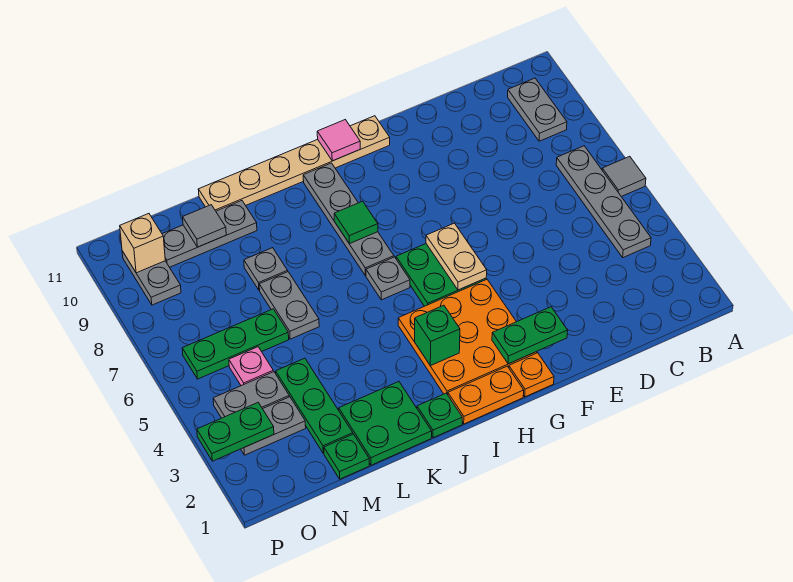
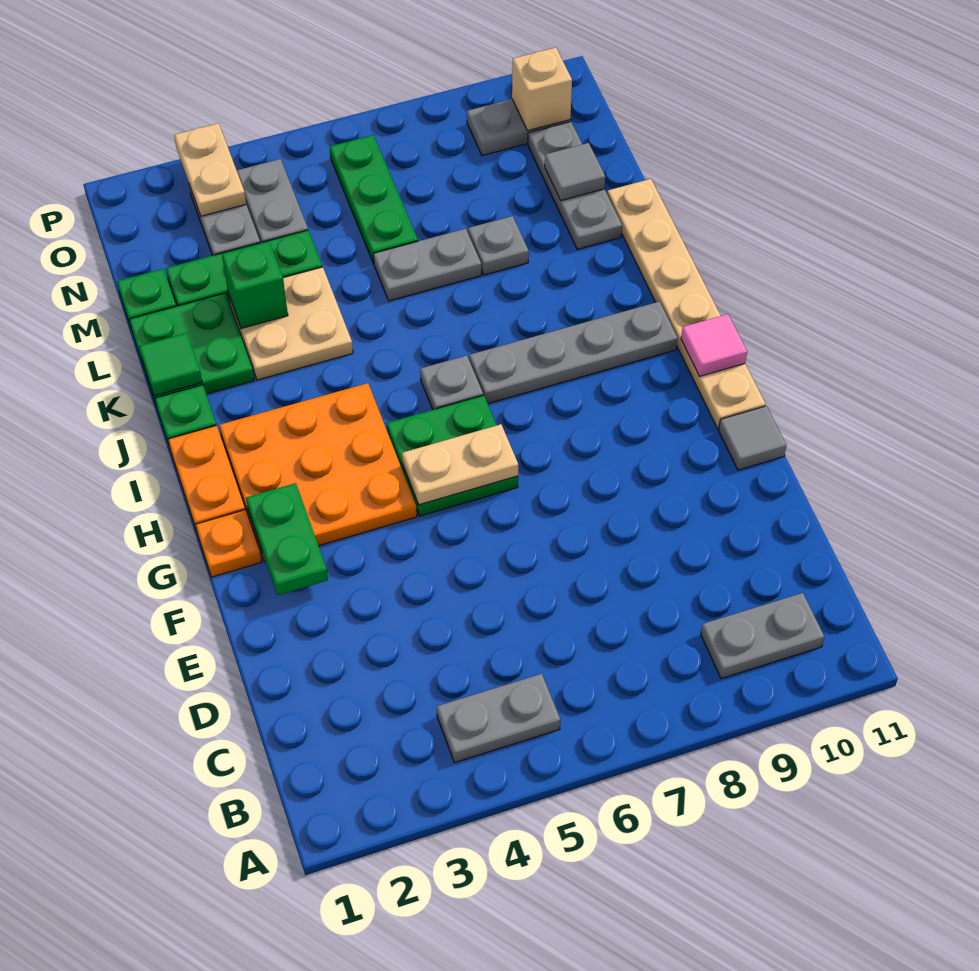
grey tile A6 level 1 -> grey tile F11 level 1
grey plate B4:B7 level 1 -> grey plate B4:B5 level 1
green brick I3 level 2 -> green brick L3 level 2
green tile I8 level 2 -> green tile K1 level 2
none -> tan plate K3:L4 level 1
pink plate N5 level 1 -> none
green plate O3:P3 level 2 -> tan plate O3:P3 level 2

